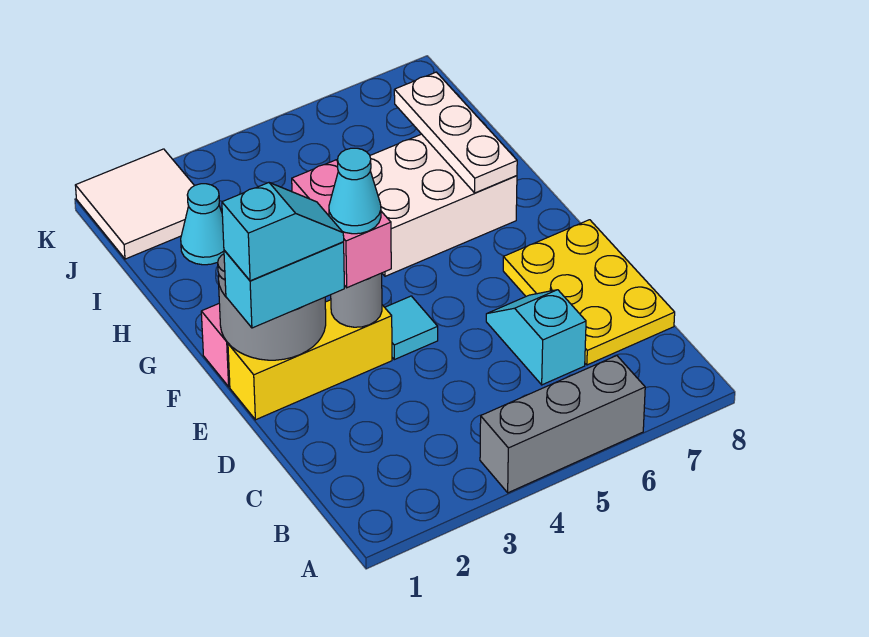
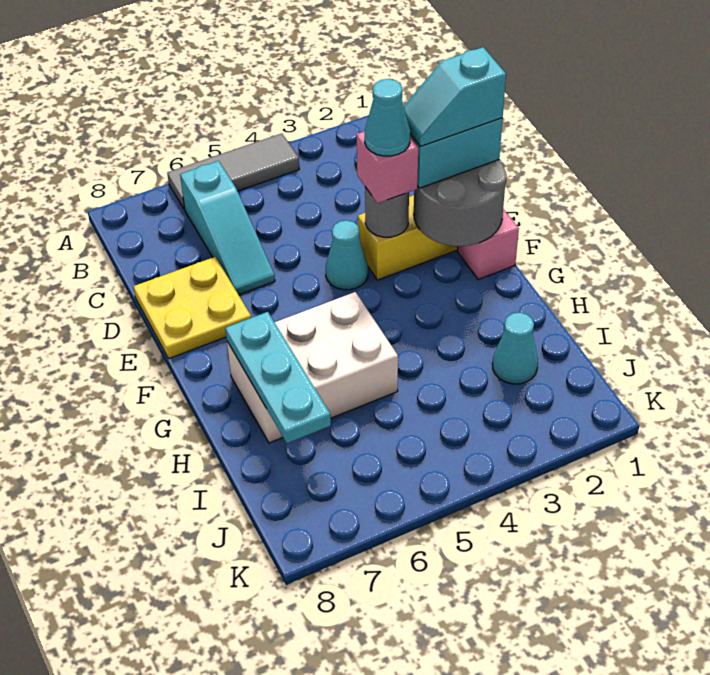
grey brick A4:A6 level 1 -> grey tile A4:A6 level 1
cyan slope C6:D6 level 1 top C -> cyan slope B6:D6 level 1 top B
yellow plate C7:E8 level 1 -> yellow plate D7:E8 level 1
pink brick E3:F3 level 3 -> pink brick E3 level 3
cyan tile E4 level 1 -> cyan cone E4 level 1
white plate G7:I7 level 2 -> cyan plate G7:I7 level 2
white tile J1:K2 level 1 -> none

